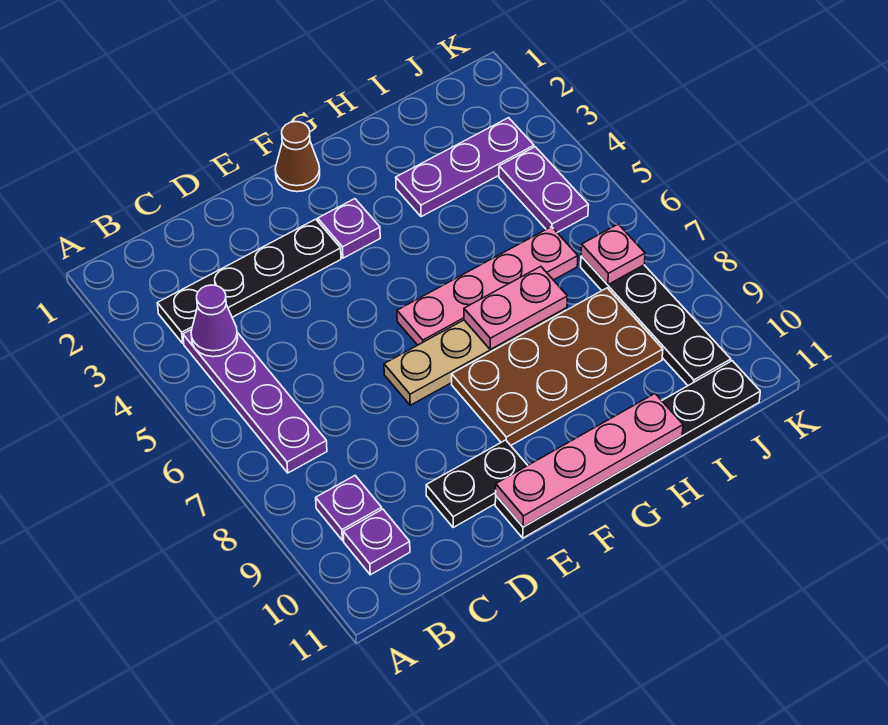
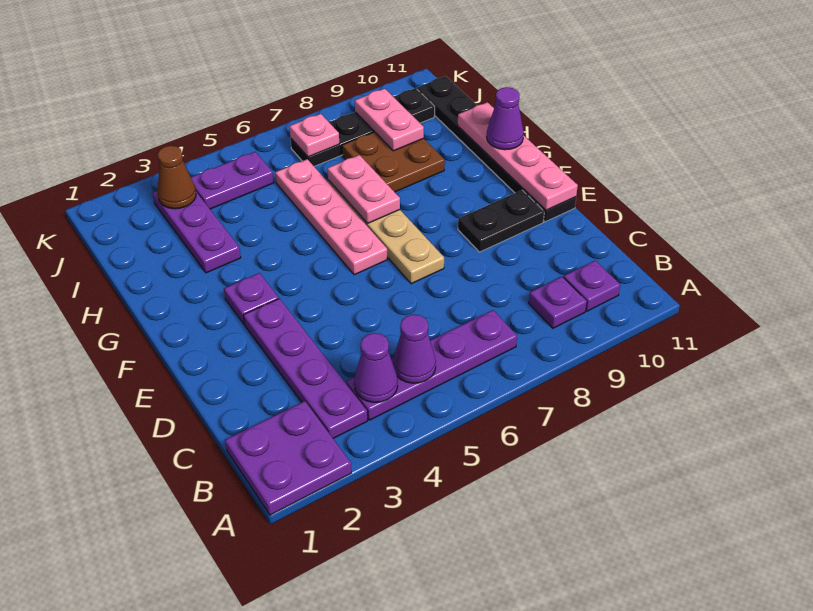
none -> purple plate A1:B2 level 1
black plate B3:E3 level 1 -> purple plate B3:E3 level 1
none -> purple cone B5 level 2
black plate D10:E10 level 1 -> black plate E9:E10 level 1
brown cone F1 level 1 -> brown cone J3 level 2
brown plate F8:I9 level 1 -> brown plate H8:I9 level 1
none -> purple cone G11 level 3
none -> pink plate I9:J9 level 2

